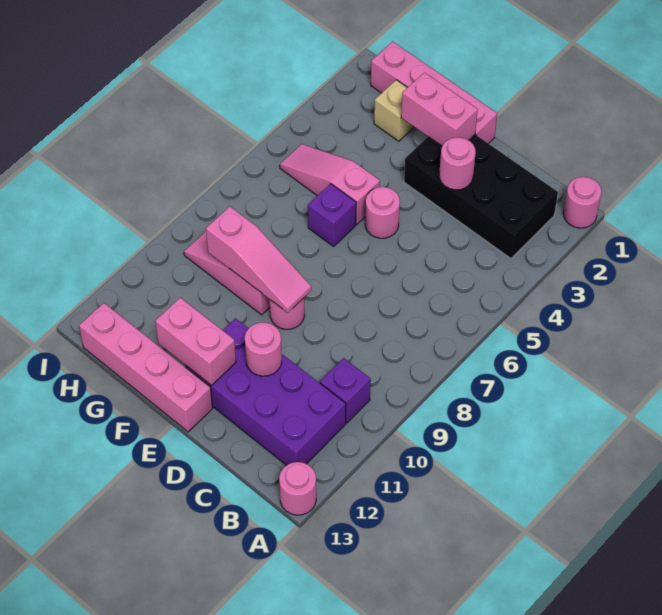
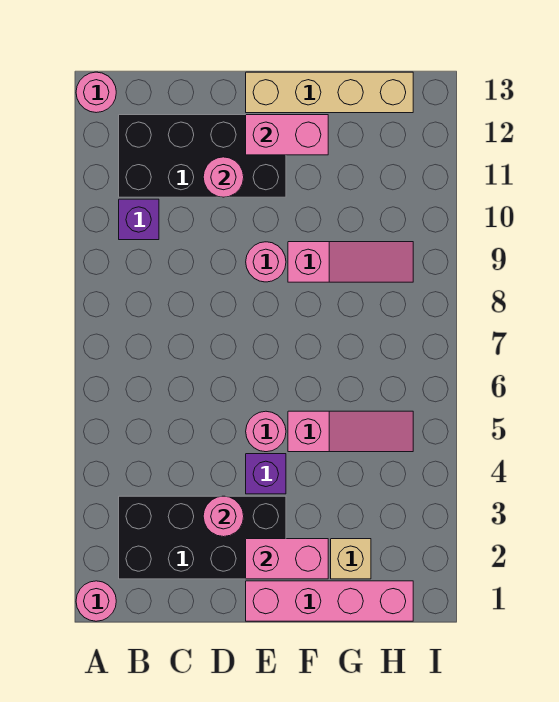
purple brick B11:E12 level 1 -> black brick B11:E12 level 1
pink slope E9:G9 level 2 top G -> none
pink brick E13:H13 level 1 -> tan brick E13:H13 level 1
purple brick F6 level 1 -> purple brick E4 level 1

